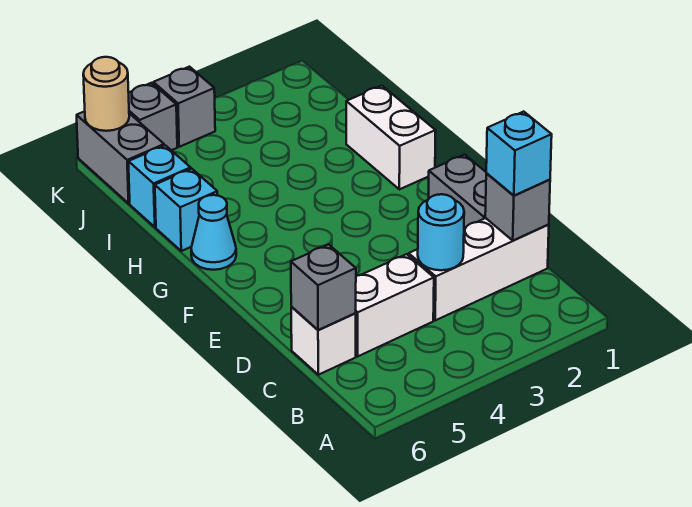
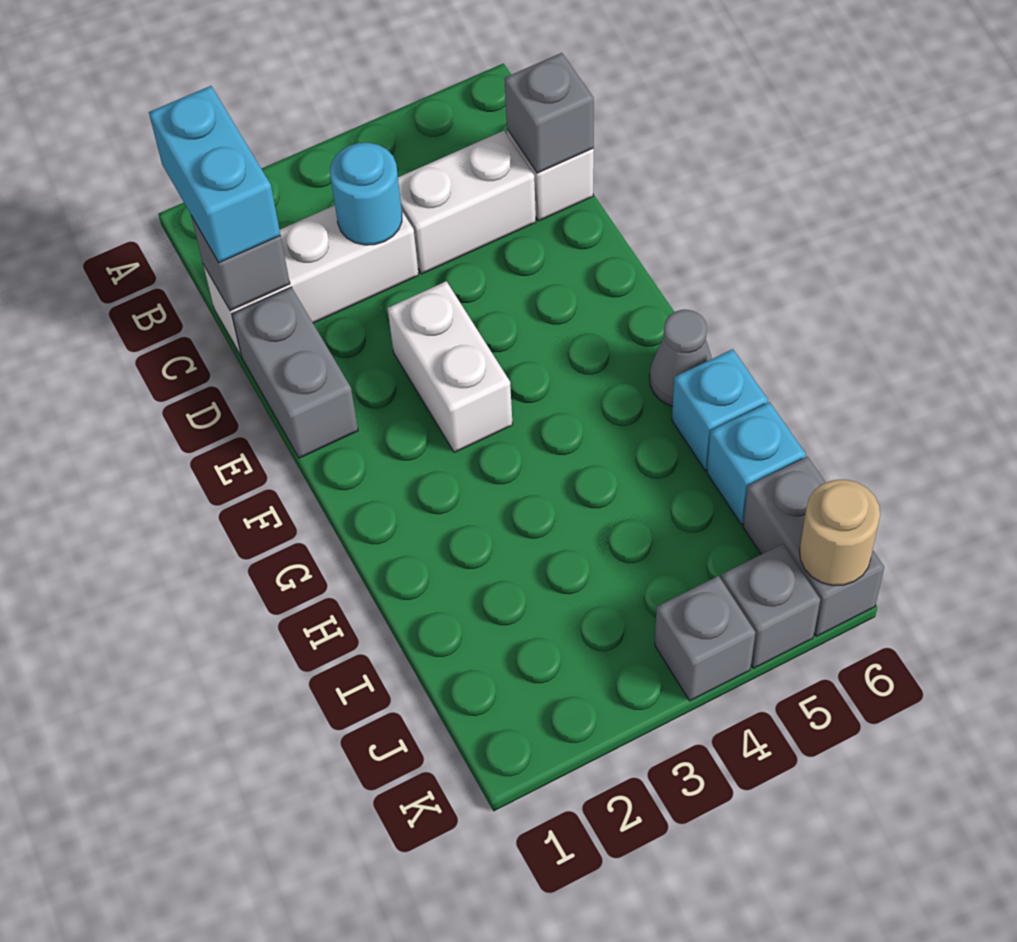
cyan brick C1 level 3 -> cyan brick B1:C1 level 3
white brick G1:H1 level 1 -> white brick E3:F3 level 1
cyan cone G6 level 1 -> grey cone G6 level 1

